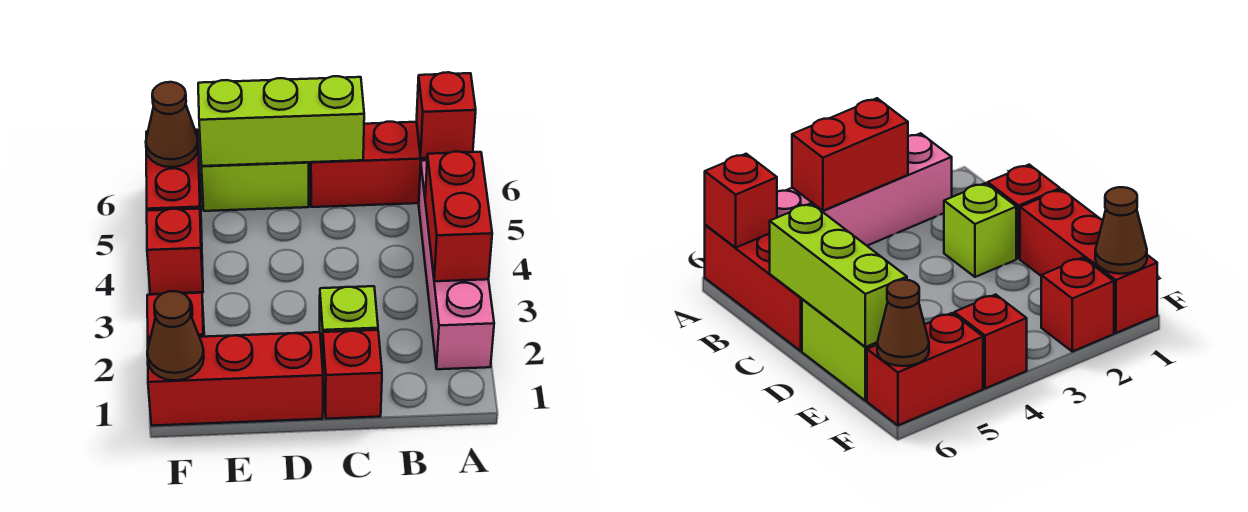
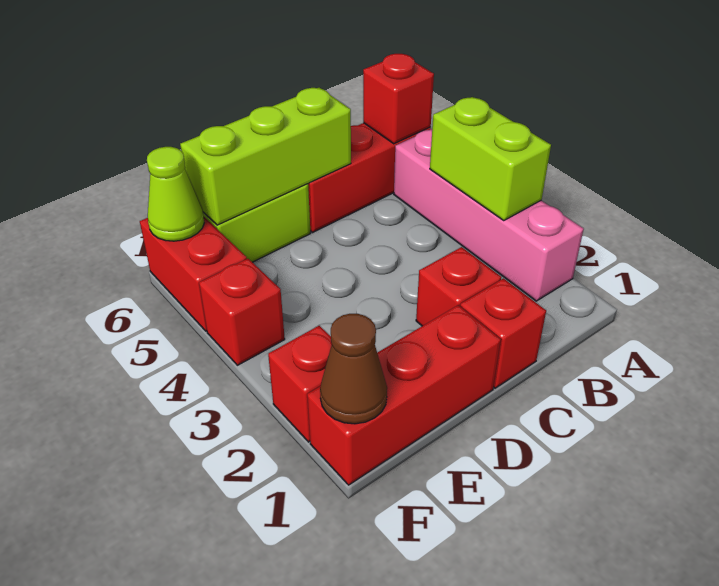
red brick A3:A4 level 2 -> lime brick A3:A4 level 2
lime brick C2 level 1 -> red brick C2 level 1
brown cone F6 level 2 -> lime cone F6 level 2

